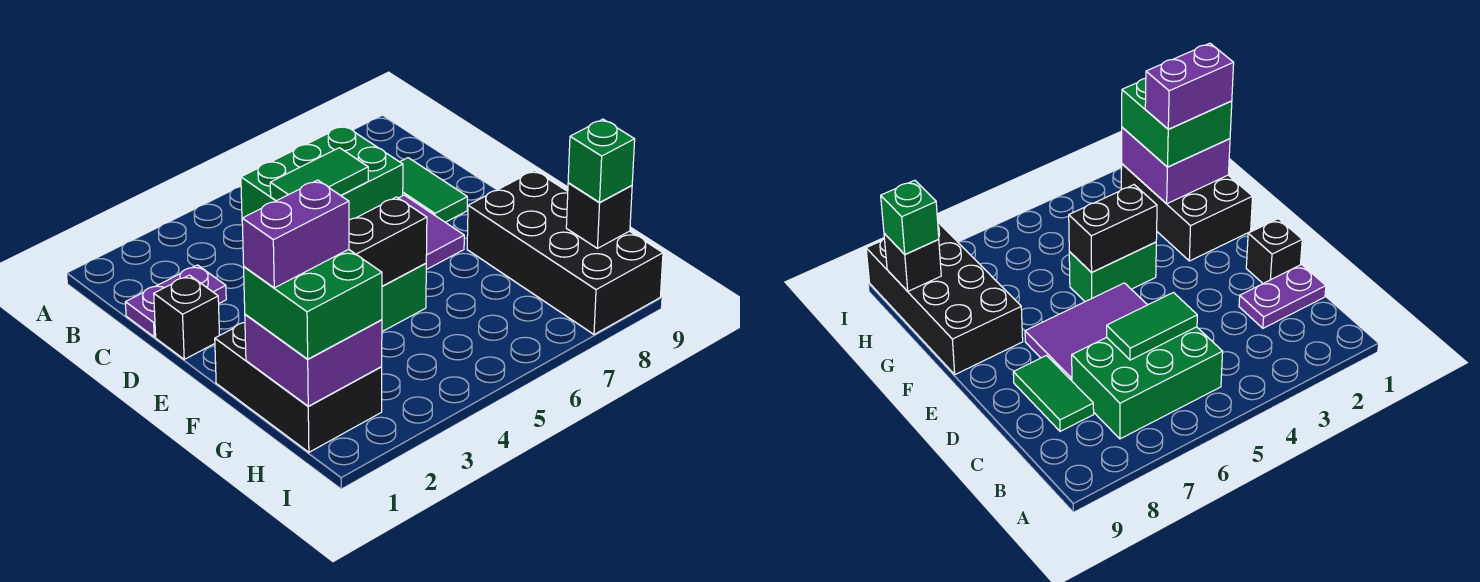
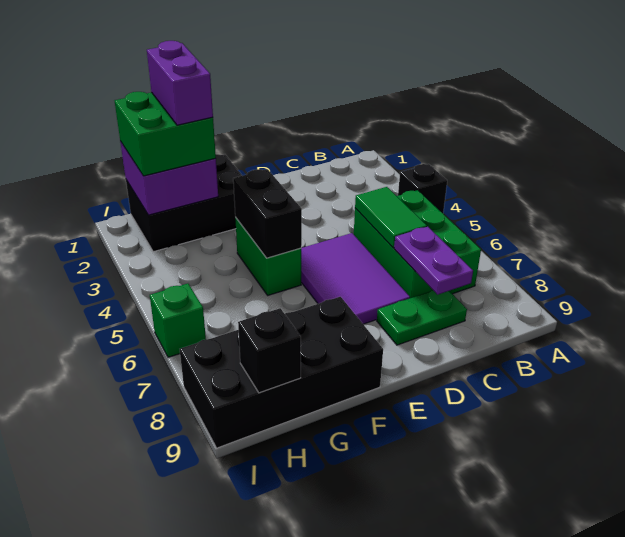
purple plate C1:C2 level 1 -> purple plate C7:C8 level 2
green tile C8:D8 level 1 -> green plate C8:D8 level 1
black brick D1 level 1 -> black brick A4 level 1
green brick H9 level 3 -> green brick I6 level 1

